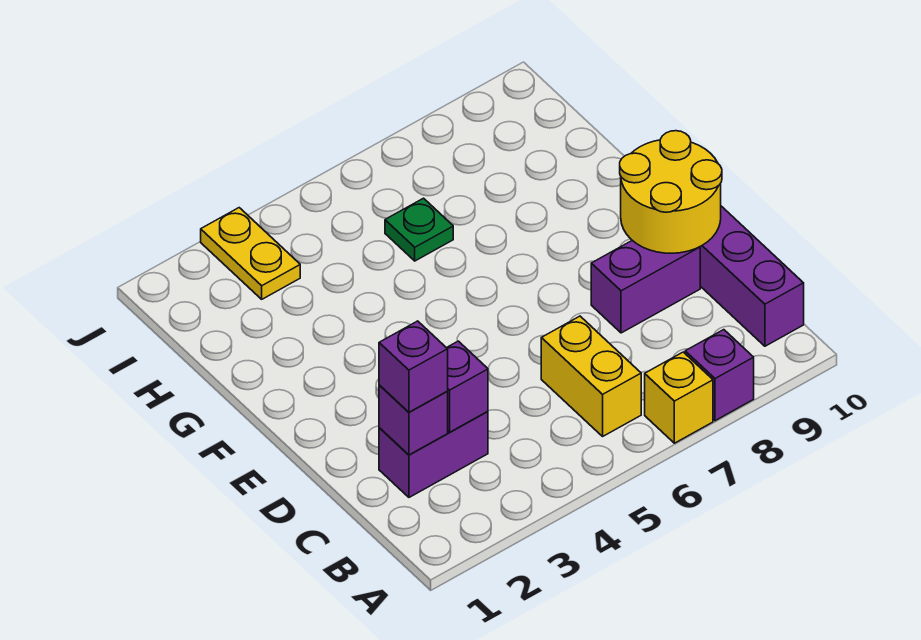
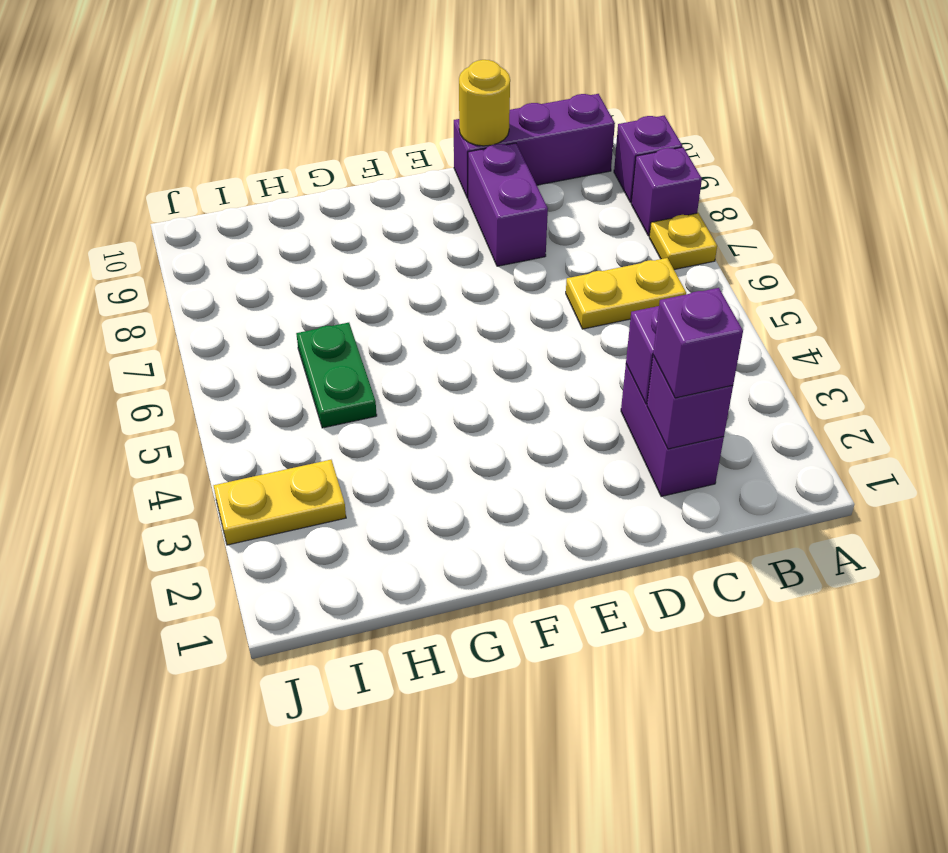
yellow brick A7 level 1 -> yellow plate A7 level 1
none -> purple brick A9 level 1
yellow brick B6:C6 level 1 -> yellow plate B6:C6 level 1
yellow round brick D9:E10 level 2 -> yellow round brick D10 level 2
green plate H6 level 1 -> green plate H5:H6 level 1

